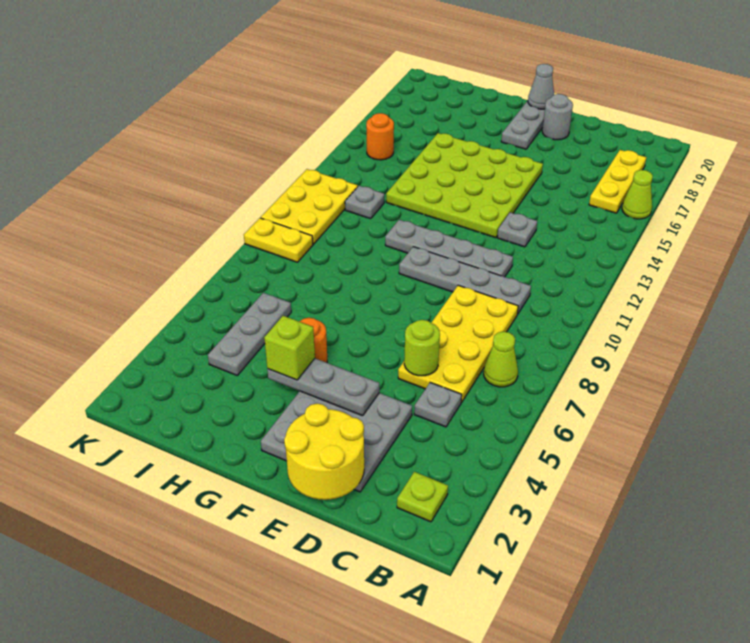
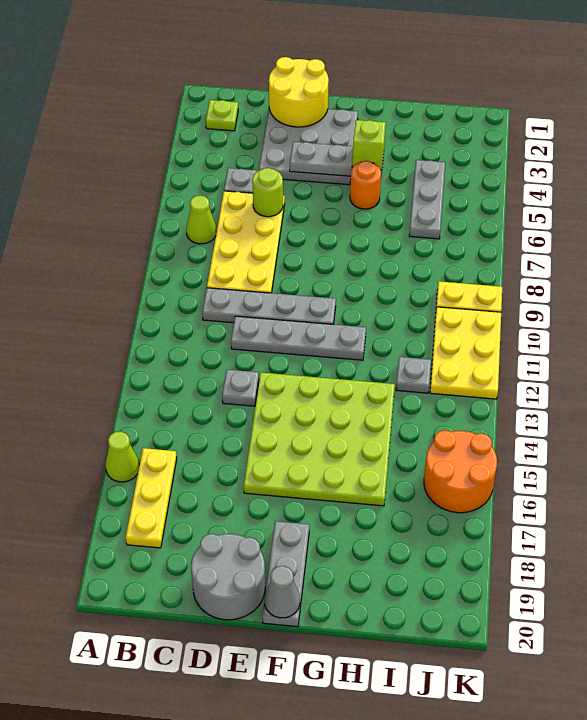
grey round brick E19 level 1 -> grey round brick D19:E20 level 1
orange round brick J15 level 1 -> orange round brick J15:K16 level 1

